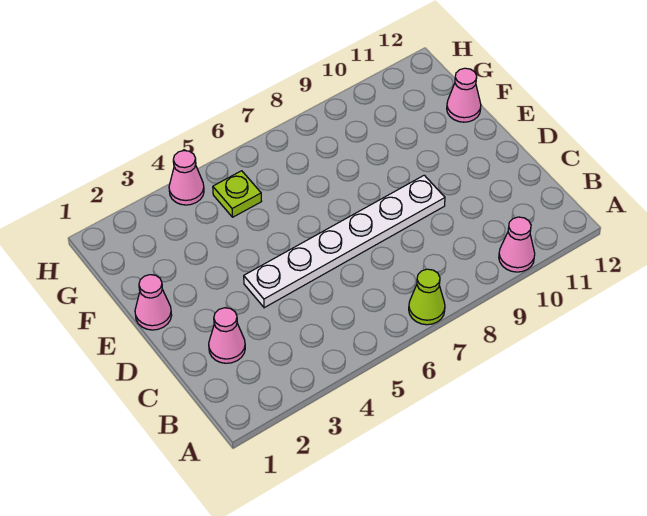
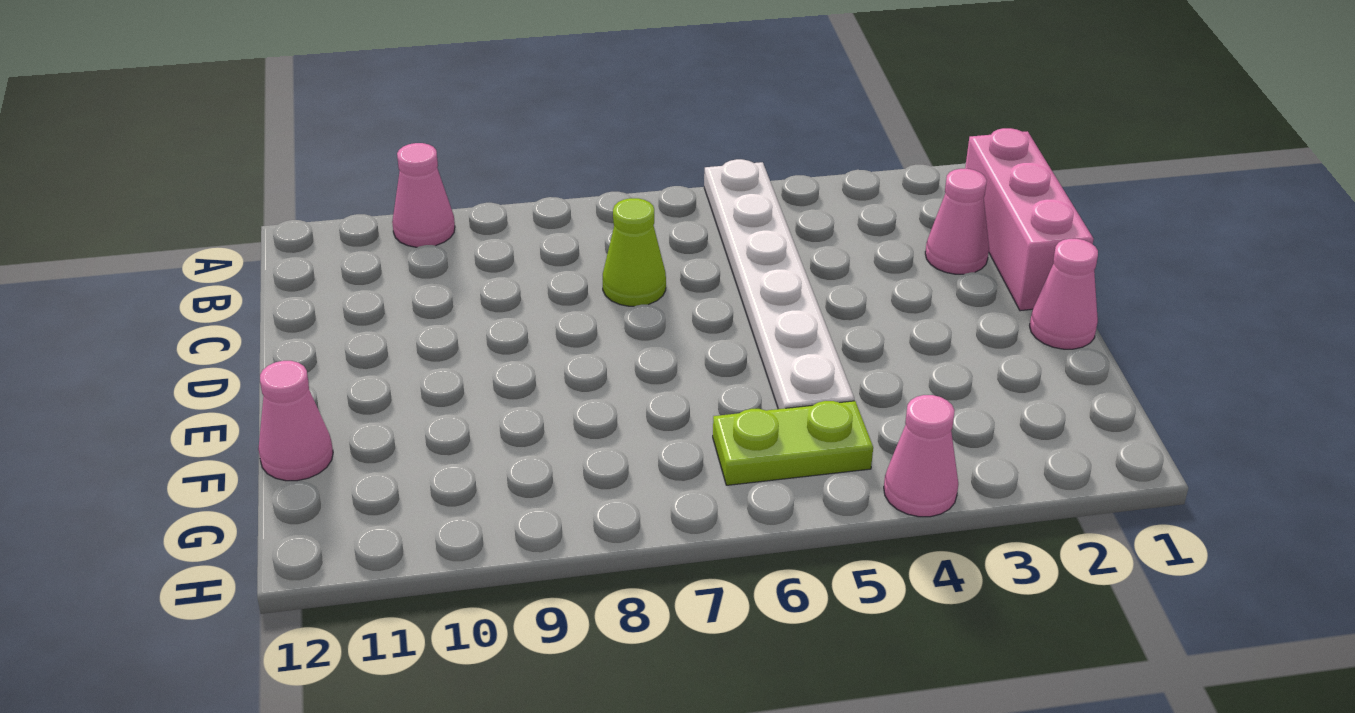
lime cone A7 level 1 -> lime cone C7 level 1
none -> pink brick B1:D1 level 1
white plate D4:D9 level 1 -> white plate A5:F5 level 1
lime plate G5 level 1 -> lime plate G5:G6 level 1

